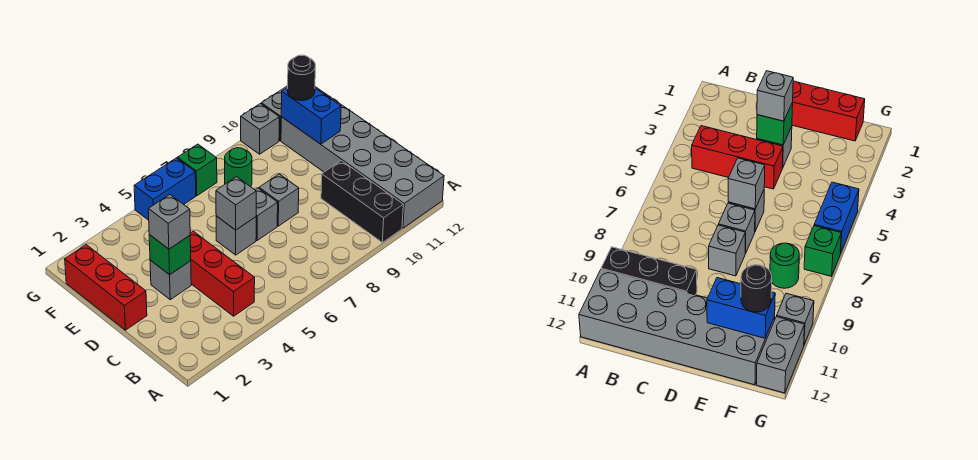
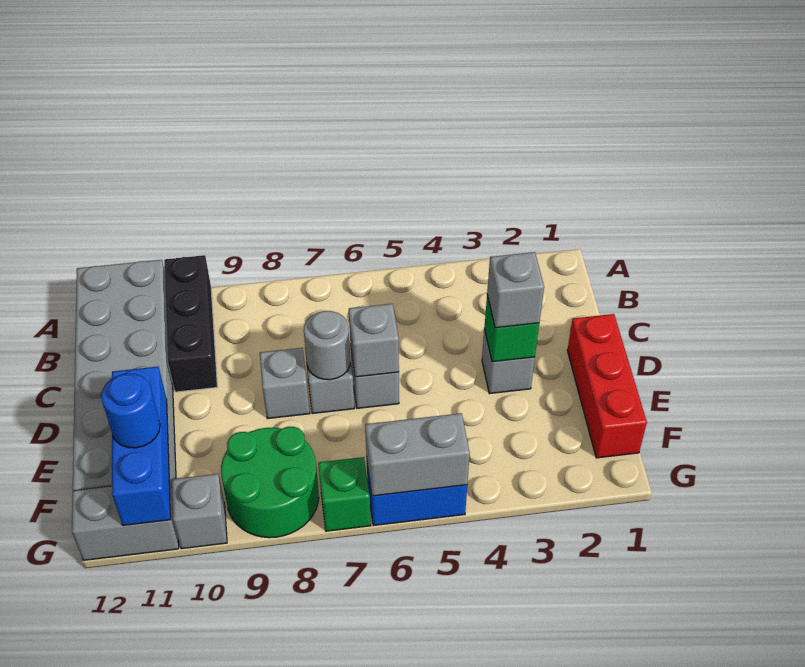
red brick B4:D4 level 1 -> none
none -> grey round brick D7 level 2
blue brick E11:F11 level 2 -> blue brick E11:G11 level 2
green round brick F8 level 1 -> green round brick F8:G9 level 1
black round brick F11 level 3 -> blue round brick F11 level 3
none -> grey brick G5:G6 level 2

